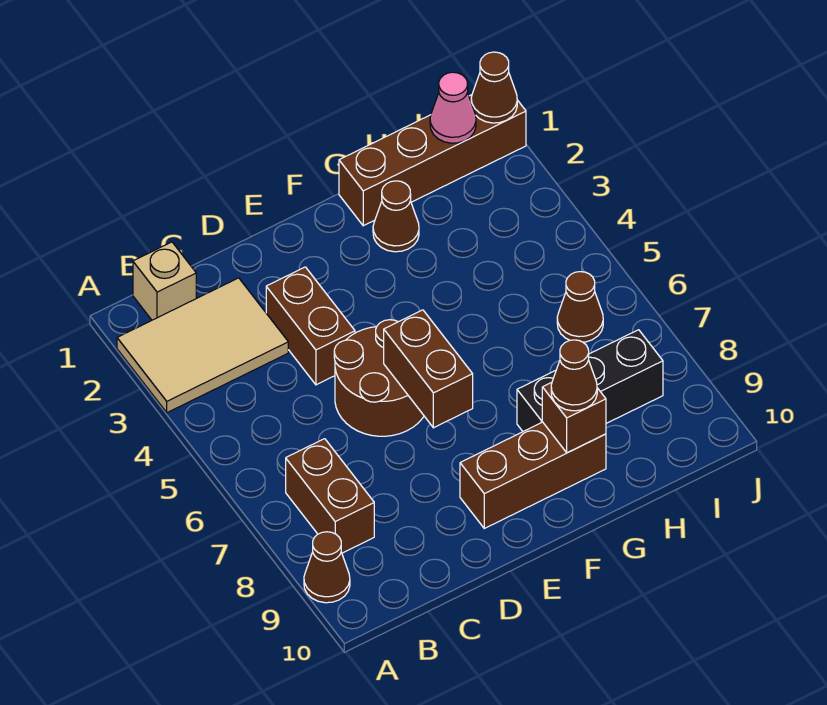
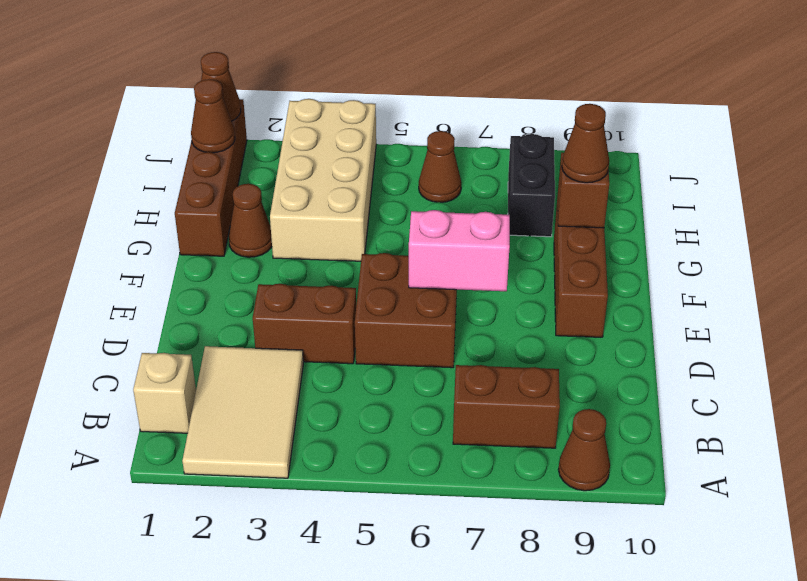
brown round brick D5:E6 level 1 -> brown brick D5:E6 level 1
brown brick E6:E7 level 2 -> pink brick E6:E7 level 2
none -> tan brick G3:J4 level 1
black brick G8:I8 level 1 -> black brick H8:I8 level 1
pink cone I1 level 2 -> brown cone I1 level 2

